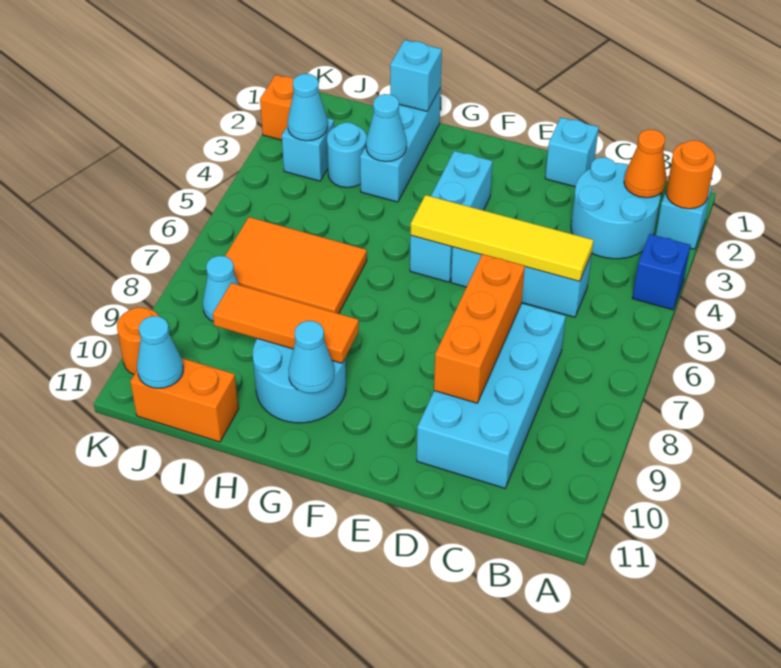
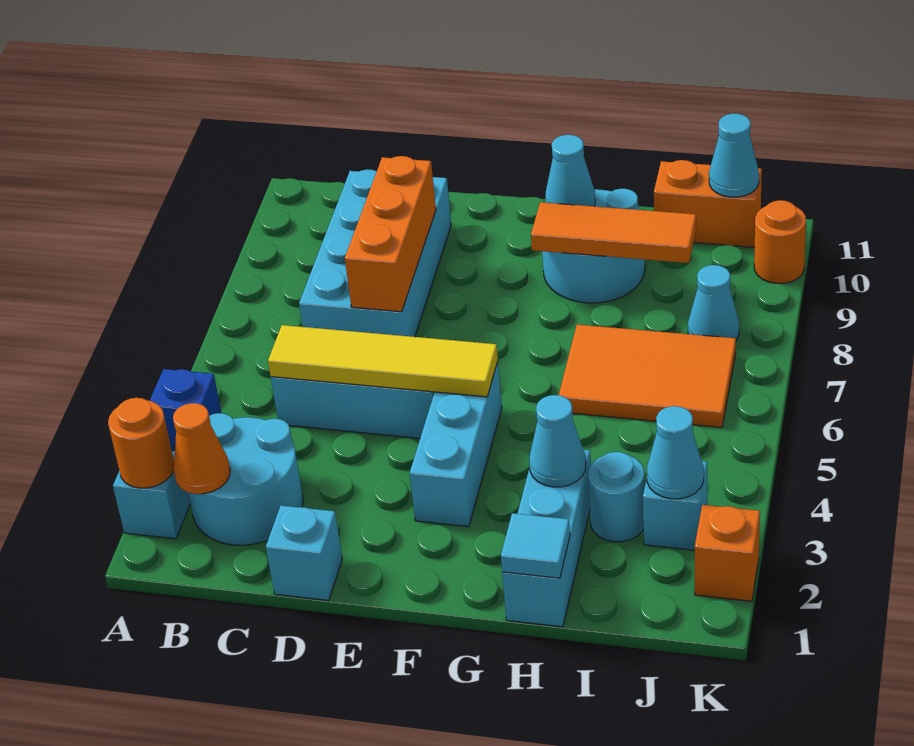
cyan brick H1 level 2 -> cyan tile H1 level 2

